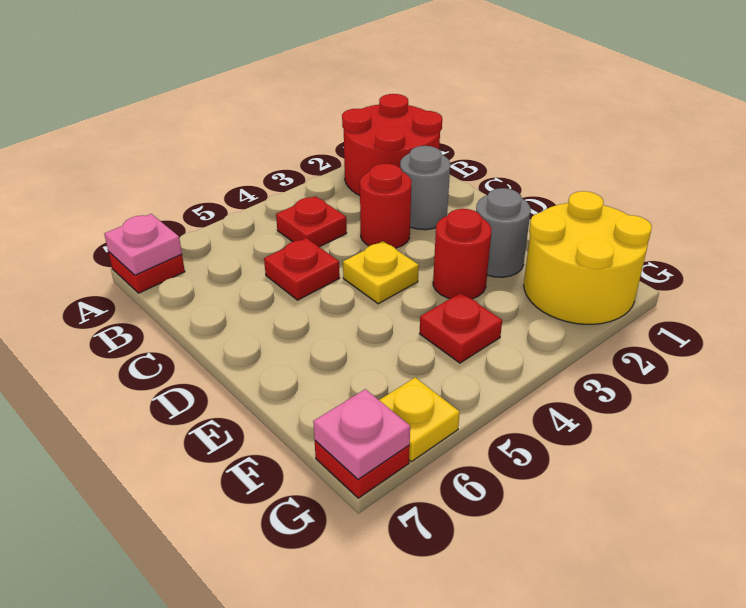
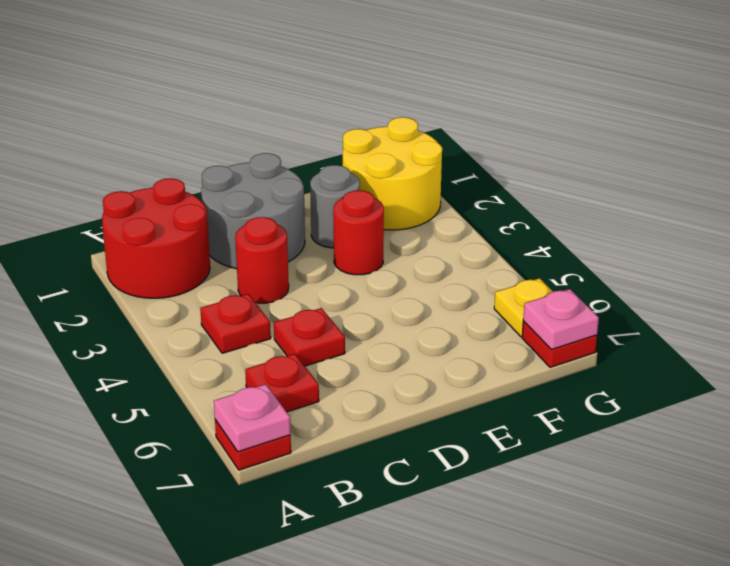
grey round brick C2 level 1 -> grey round brick C1:D2 level 1
yellow plate D4 level 1 -> none
red plate F4 level 1 -> red plate B6 level 1

